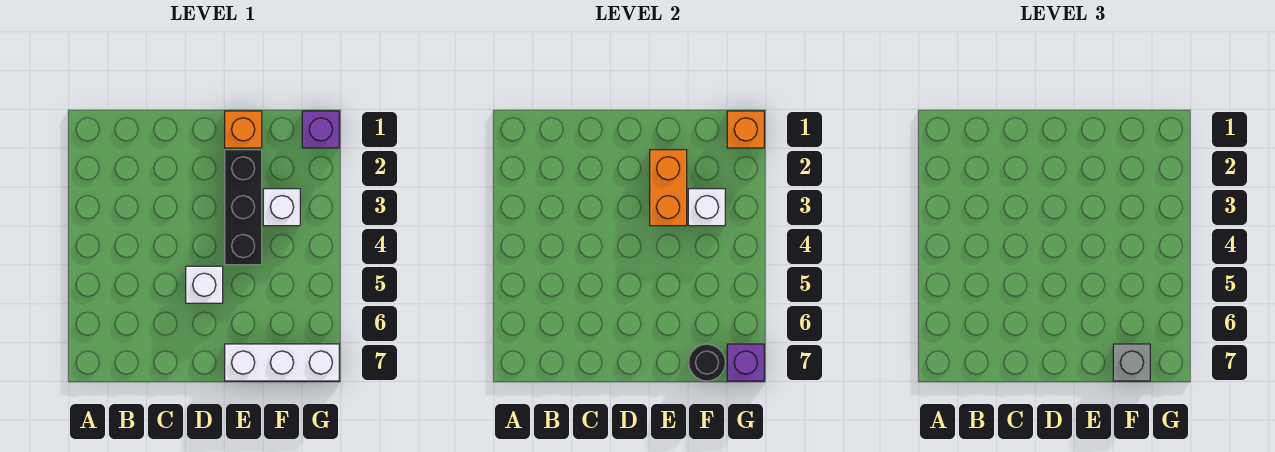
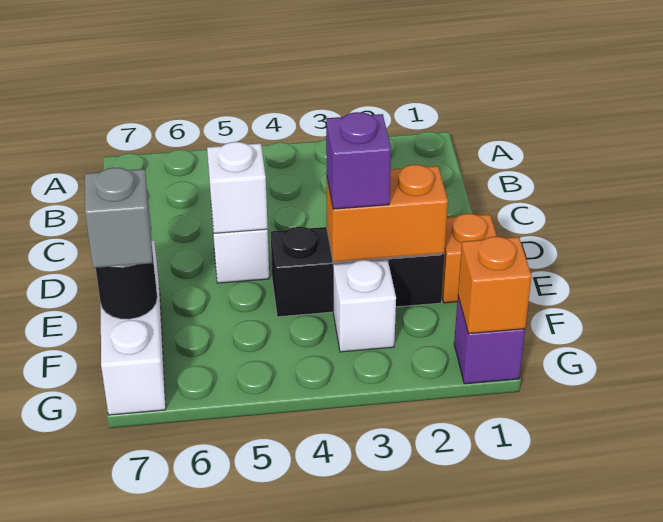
white brick F3 level 2 -> white brick D5 level 2
purple brick G7 level 2 -> purple brick E3 level 3

